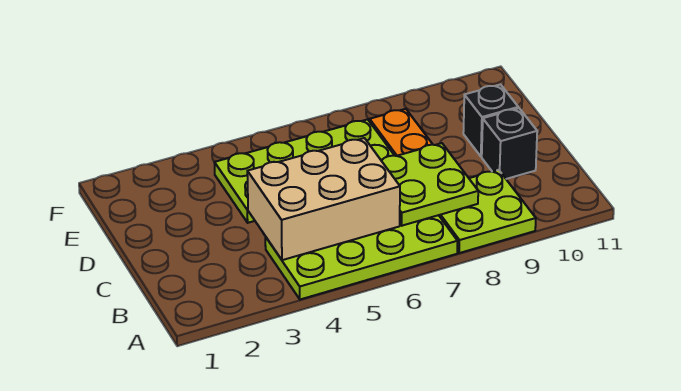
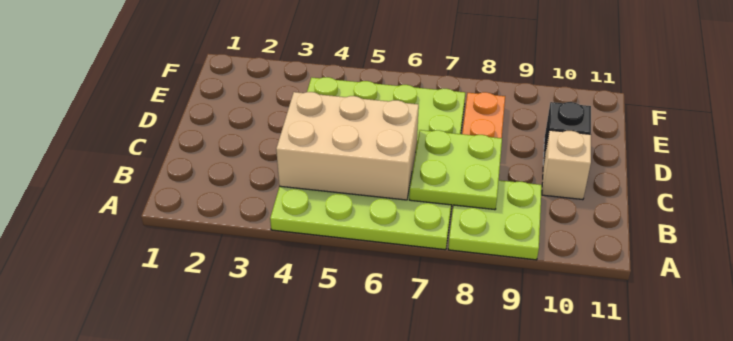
black brick C10 level 1 -> tan brick C10 level 1

